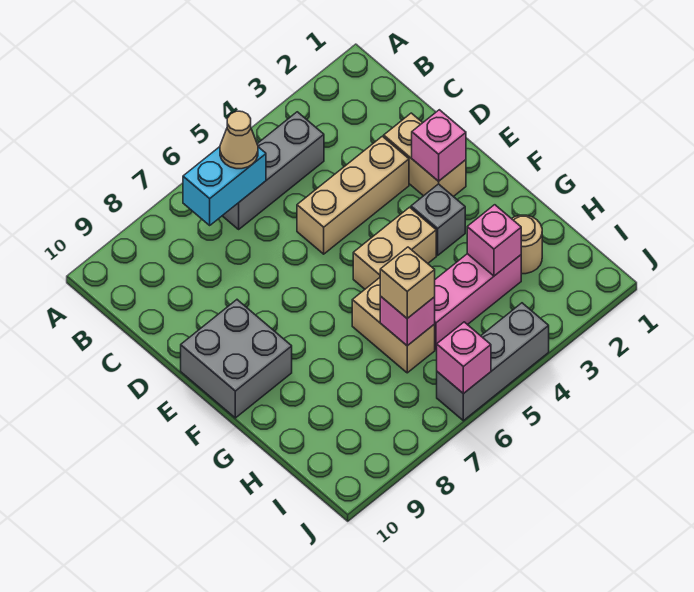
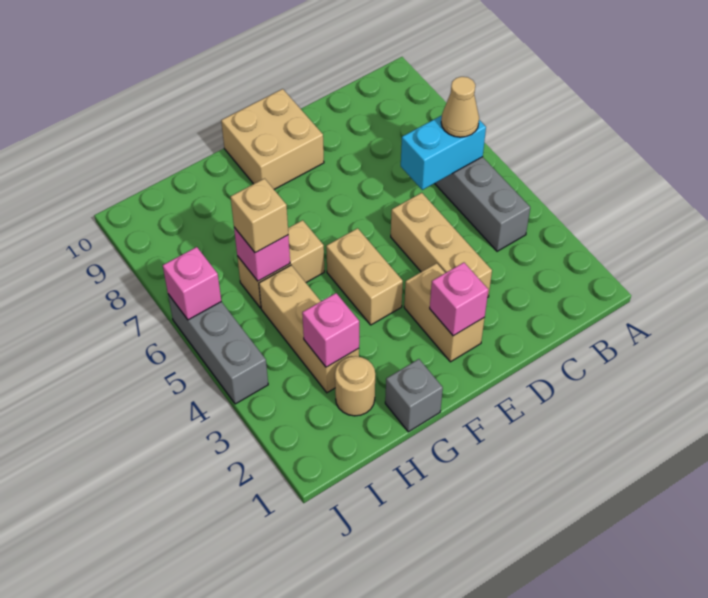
cyan brick B6:B7 level 2 -> cyan brick B6:C6 level 2
tan brick D2:E2 level 1 -> tan brick E2:E3 level 1
grey brick E9:F10 level 1 -> tan brick E9:F10 level 1
grey brick F3 level 1 -> grey brick G1 level 1
pink brick H3:H5 level 1 -> tan brick H3:H5 level 1

